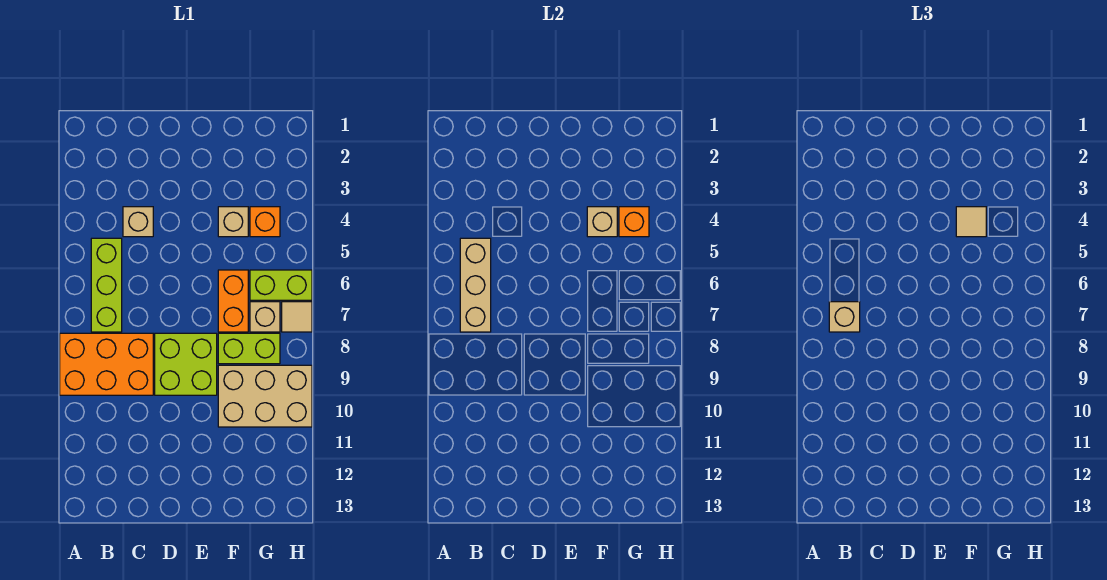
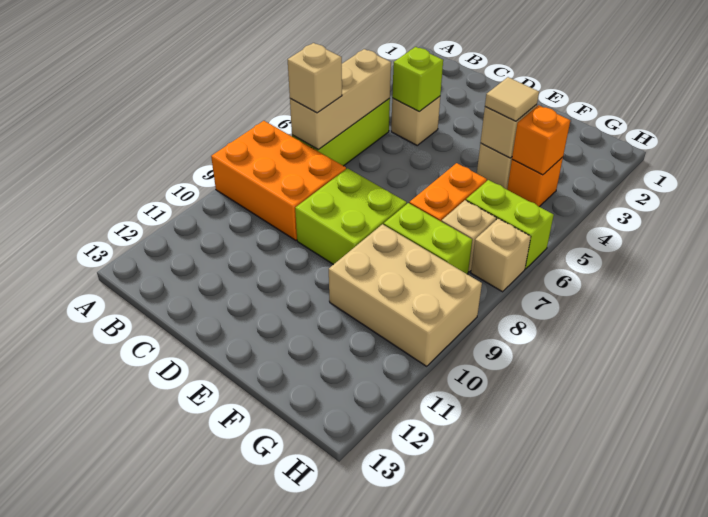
none -> lime brick C4 level 2
tan tile H7 level 1 -> tan brick H7 level 1

